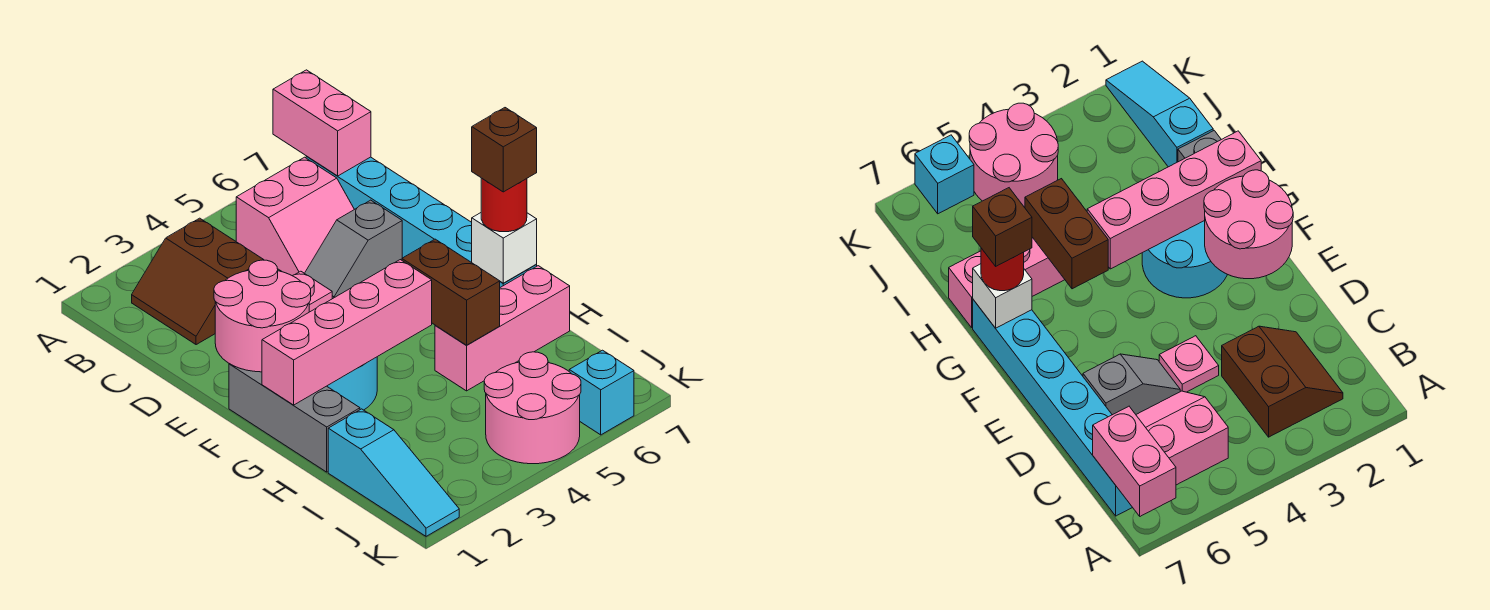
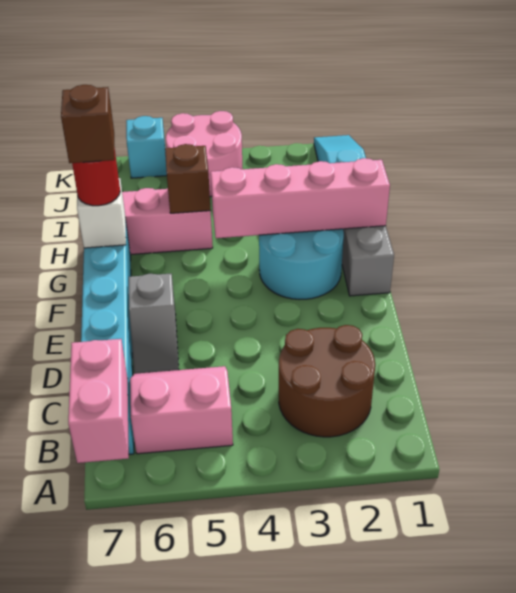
brown slope B2:C3 level 1 top 3 -> brown round brick B2:C3 level 1
pink plate D4 level 1 -> none
grey slope D5:D6 level 1 top 6 -> grey slope D6:E6 level 1 top E
pink round brick E1:F2 level 2 -> none
brown brick G5:H5 level 2 -> brown brick H5 level 2

